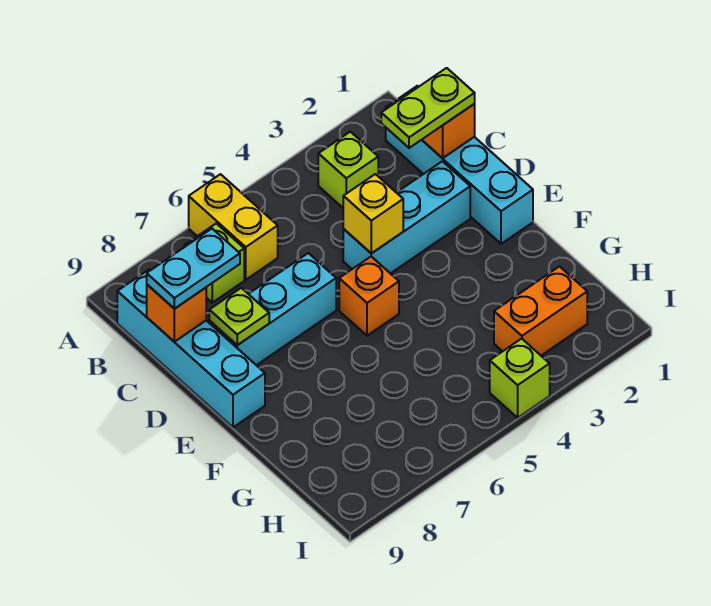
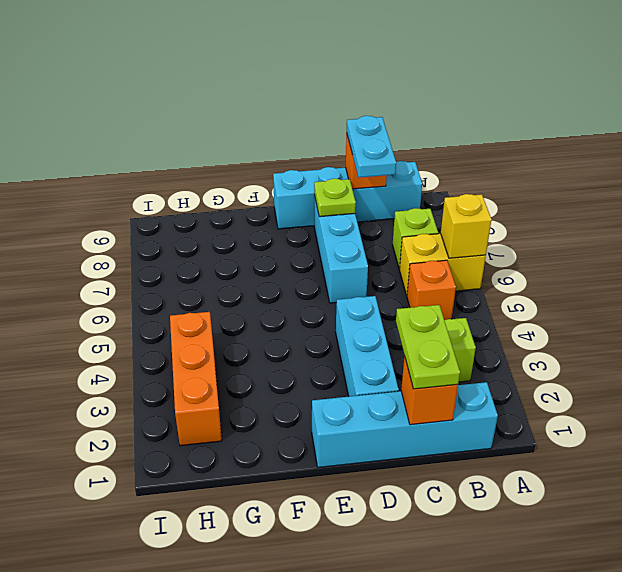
yellow brick D4 level 2 -> yellow brick A6 level 2
orange brick E5 level 1 -> orange brick B5 level 1
orange brick H2:H3 level 1 -> orange brick H2:H4 level 1
lime brick I4 level 1 -> none

